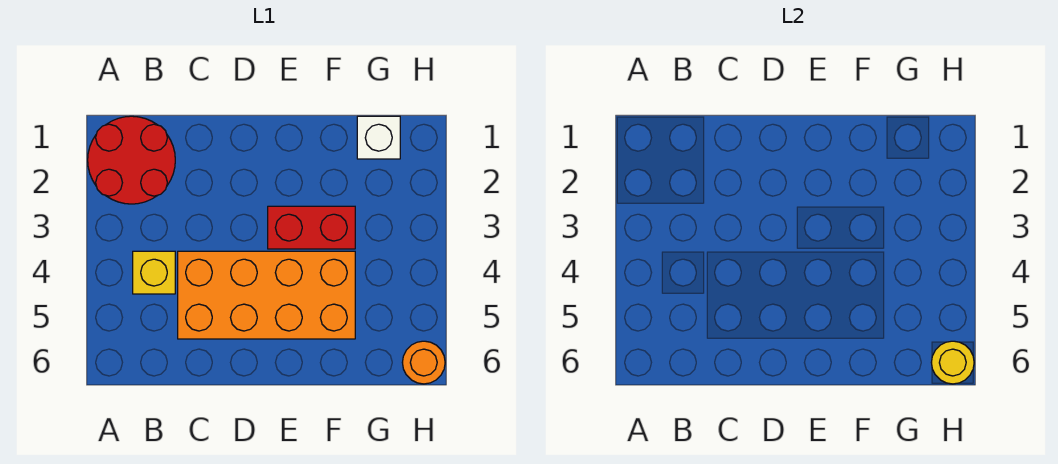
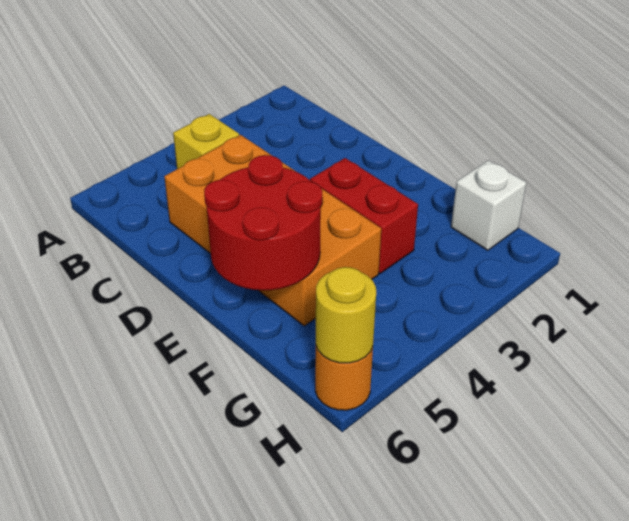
red round brick A1:B2 level 1 -> red round brick E5:F6 level 2

